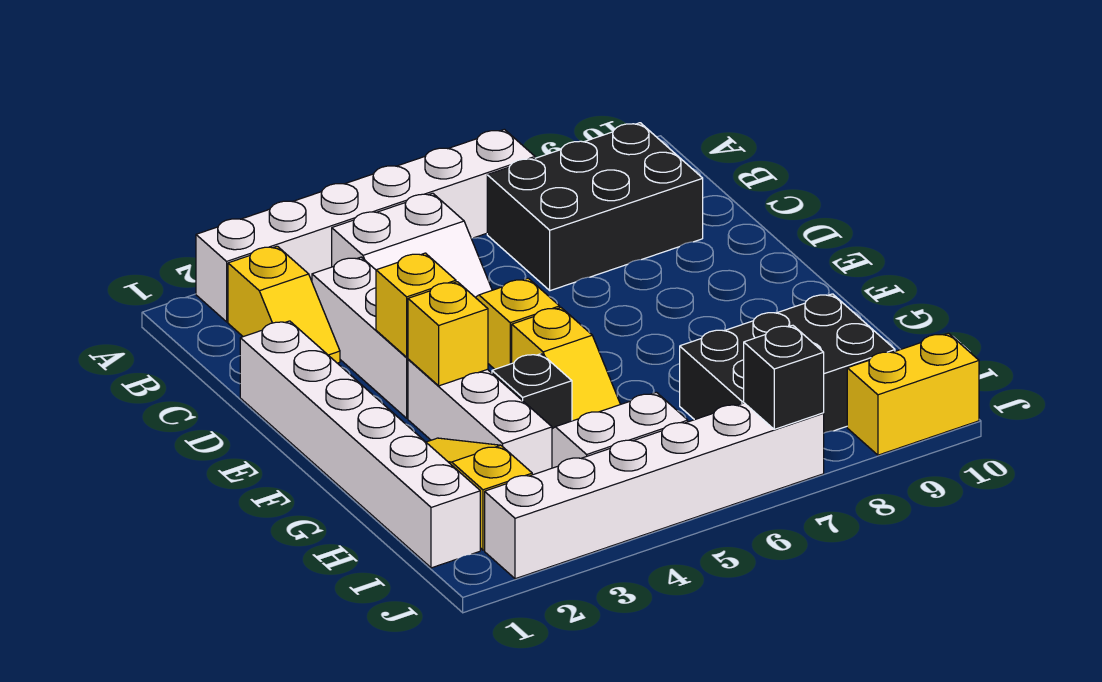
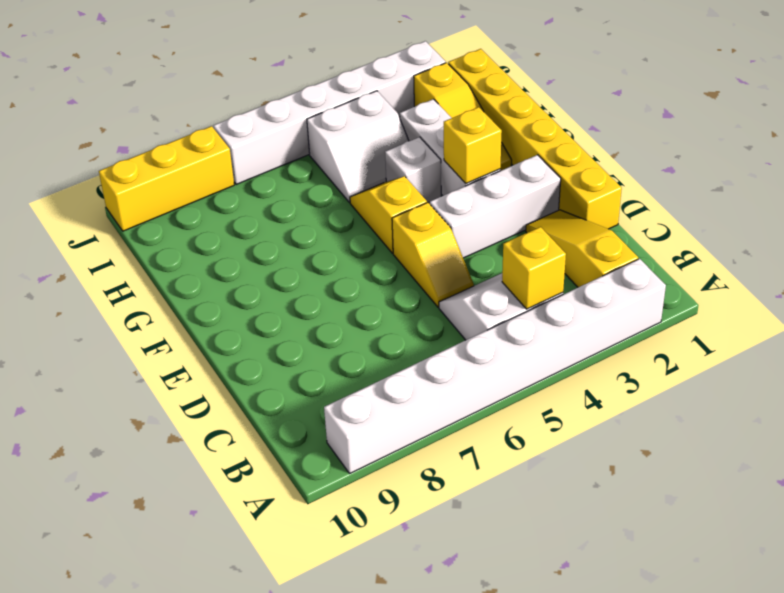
white brick A2:A7 level 1 -> white brick A2:A9 level 1
yellow slope B2:C2 level 1 top B -> yellow slope B2:D2 level 1 top B
black brick B7:C9 level 1 -> none
white brick C3:E3 level 1 -> white brick E2:E4 level 1
white brick D1:I1 level 1 -> yellow brick D1:I1 level 1
yellow brick E3 level 2 -> yellow brick B4 level 2
black brick G4 level 1 -> white brick G4 level 1
black brick H7:I9 level 1 -> none
black brick J7 level 2 -> none
yellow brick J9:J10 level 1 -> yellow brick J8:J10 level 1

